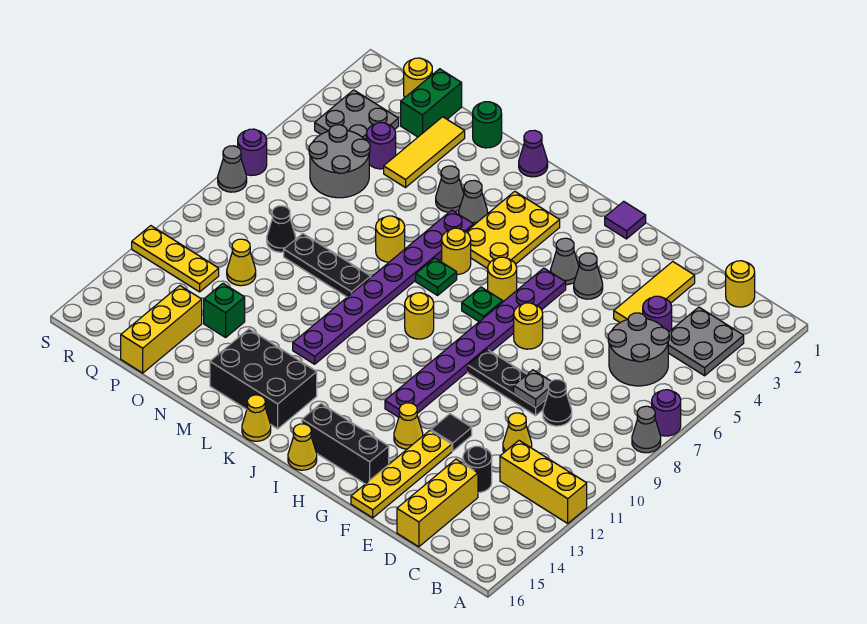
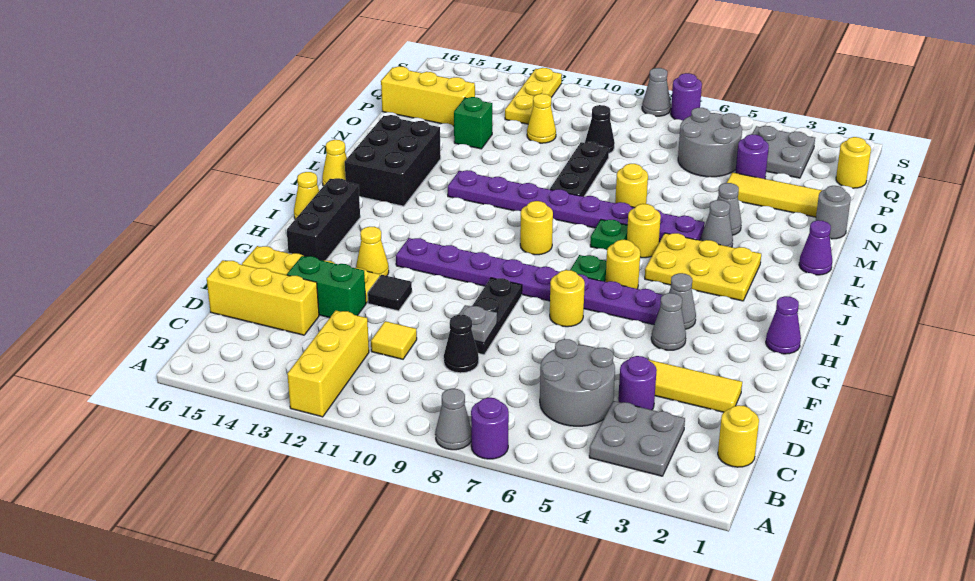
yellow cone D11 level 1 -> yellow tile D11 level 1
black round brick D13 level 1 -> none
purple tile H1 level 1 -> purple cone H1 level 1
green round brick N1 level 1 -> grey round brick N1 level 1
green brick P1:P2 level 1 -> green brick E13:E14 level 1

